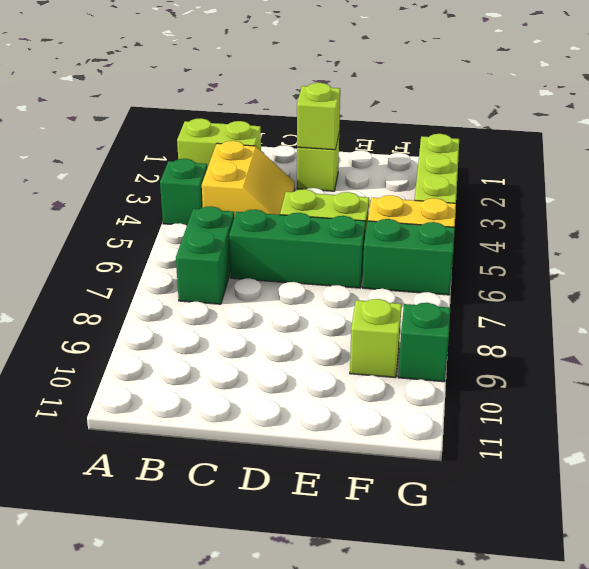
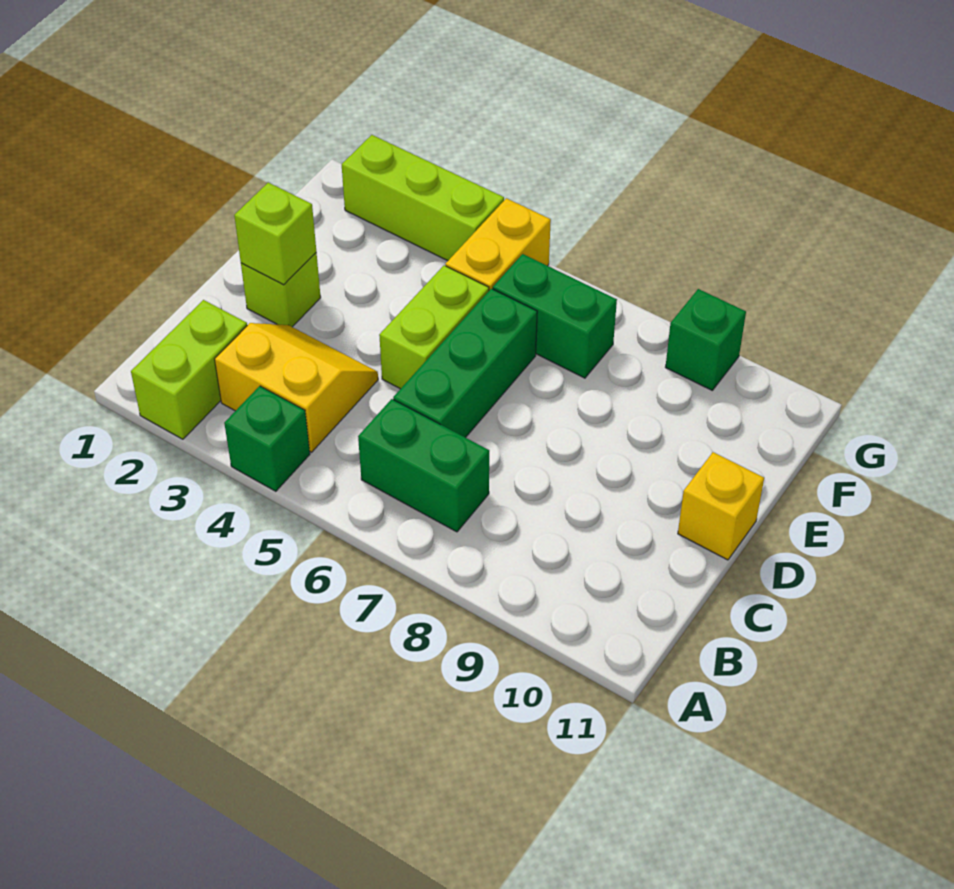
none -> yellow brick D11 level 1
green brick F6:G6 level 1 -> green brick F6:F7 level 1
lime brick F9 level 1 -> none

